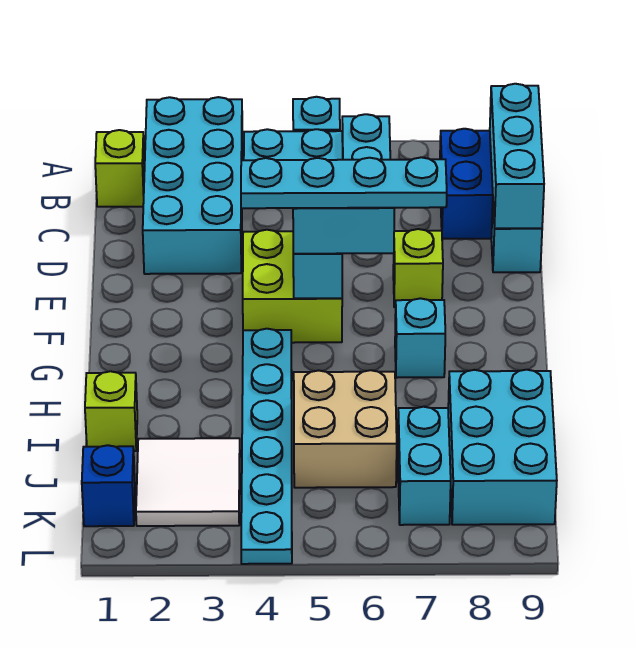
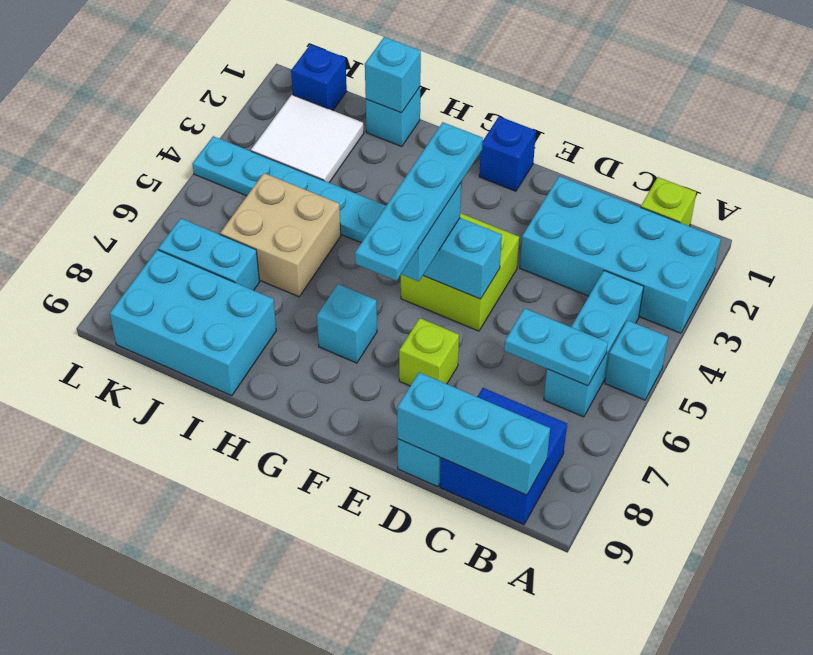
none -> blue brick F1 level 1
lime brick I1 level 1 -> cyan brick I1 level 1
none -> cyan brick I1 level 2

